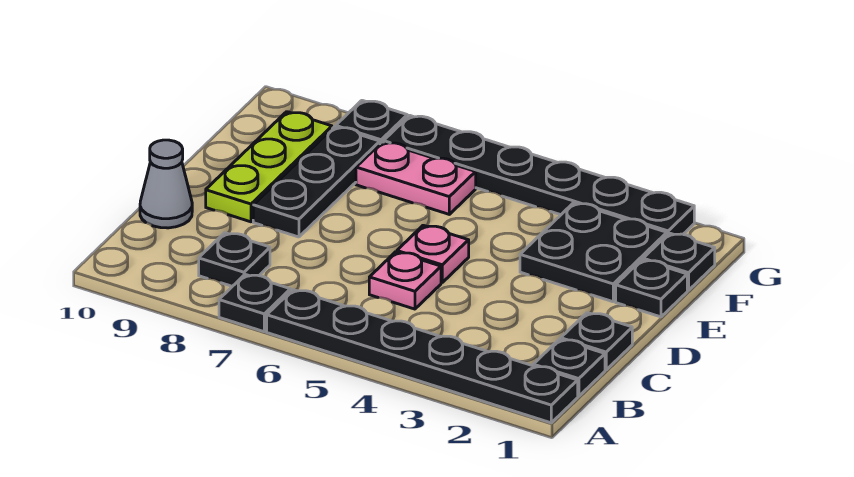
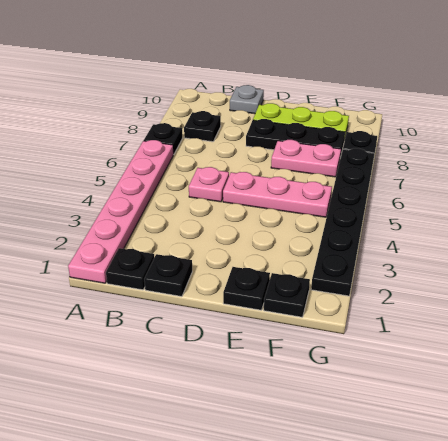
black plate A1:A6 level 1 -> pink plate A1:A6 level 1
grey cone C10 level 1 -> grey plate C10 level 1
pink plate D5 level 1 -> pink plate D5:F5 level 1
black plate E2:F3 level 1 -> none
pink plate F6:F7 level 1 -> pink plate E7:F7 level 1

